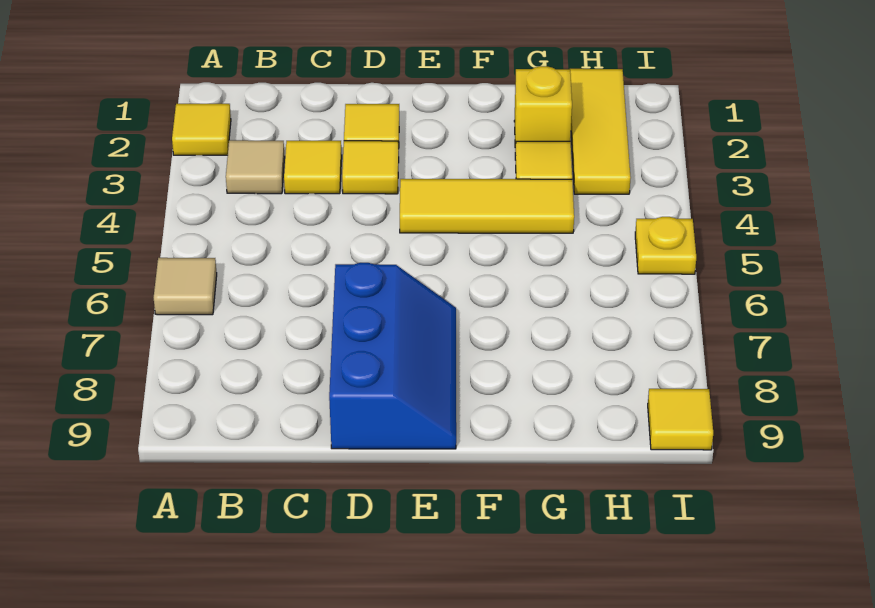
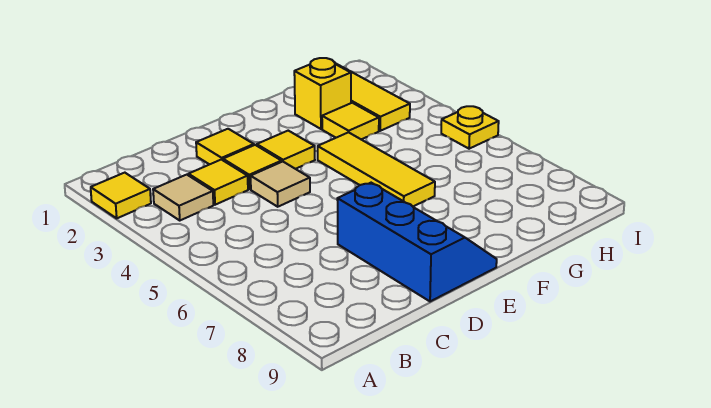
tan tile A6 level 1 -> tan tile D4 level 1
yellow tile E4:G4 level 1 -> yellow tile F4:F6 level 1
yellow tile I9 level 1 -> yellow tile E3 level 1

